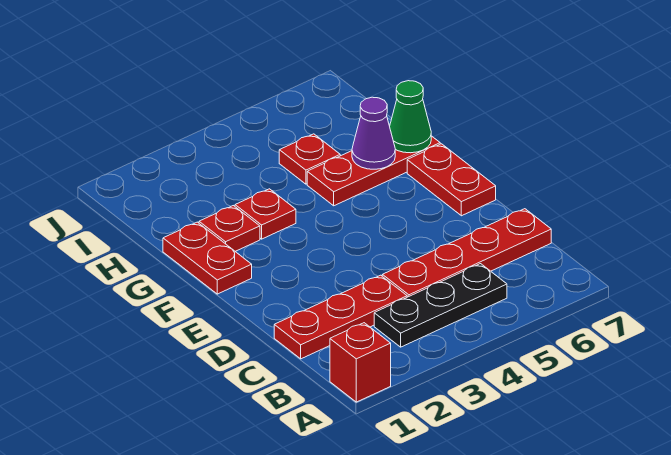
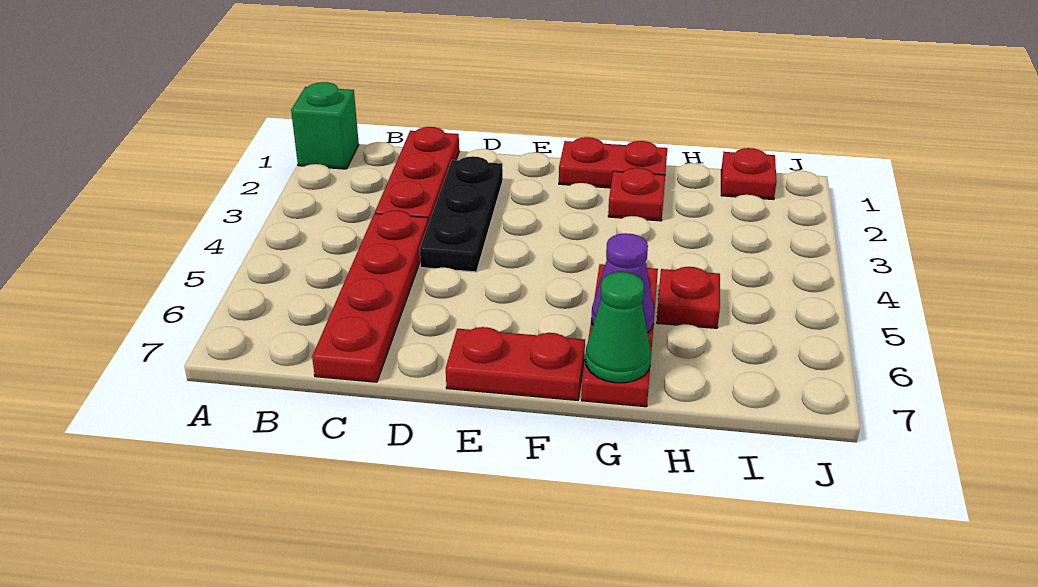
red brick A1 level 1 -> green brick A1 level 1
black plate B3:B5 level 1 -> black plate D2:D4 level 1
red plate G3 level 1 -> red plate I1 level 1

